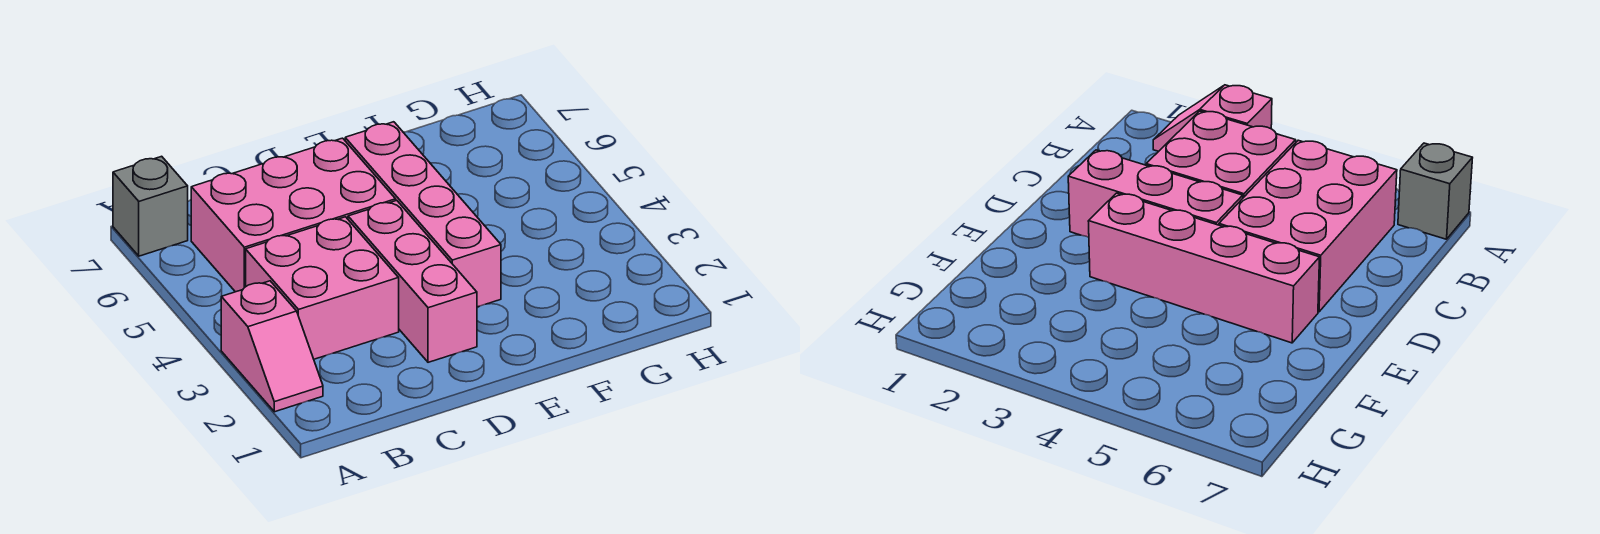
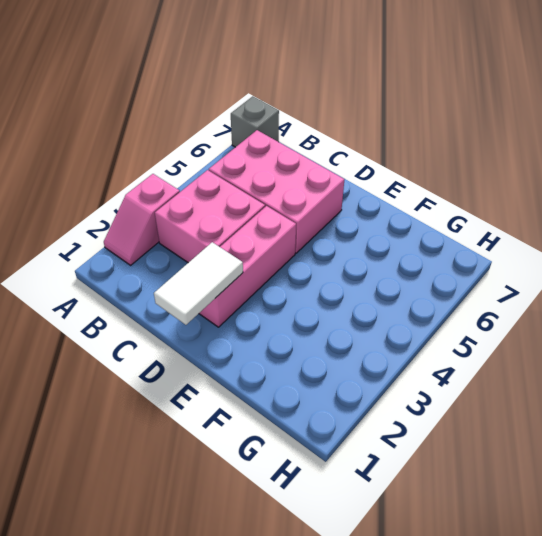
none -> white tile D1:D2 level 2
pink brick E3:E6 level 1 -> none

